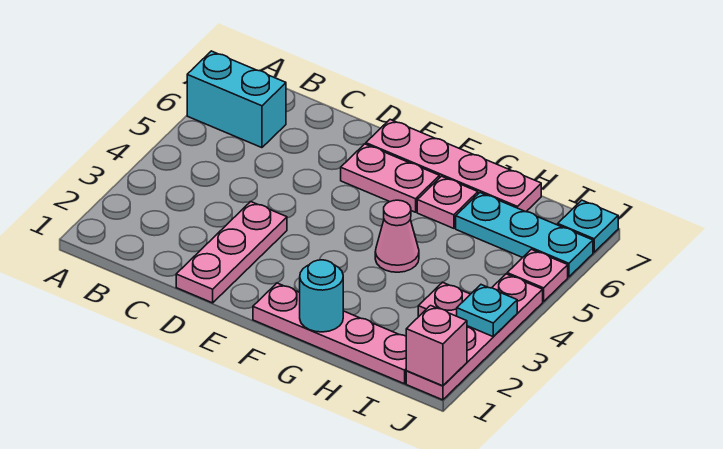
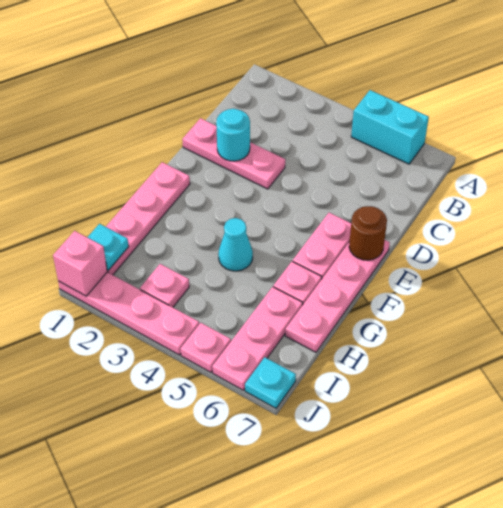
cyan brick A6:B6 level 1 -> cyan brick A5:A6 level 1
none -> brown round brick E7 level 2
cyan round brick G1 level 2 -> cyan round brick D2 level 2
pink cone G4 level 1 -> cyan cone G4 level 1
cyan plate H6:J6 level 1 -> pink plate H6:J6 level 1
cyan plate J3 level 2 -> cyan plate I1 level 2

